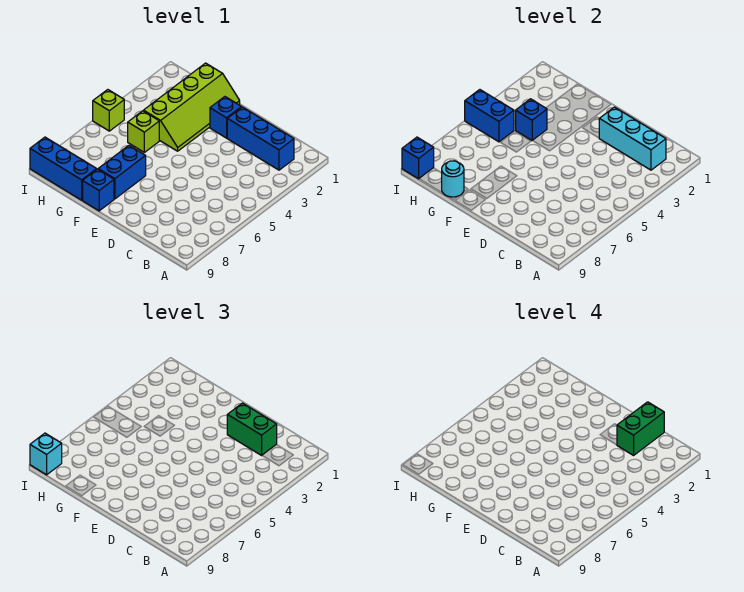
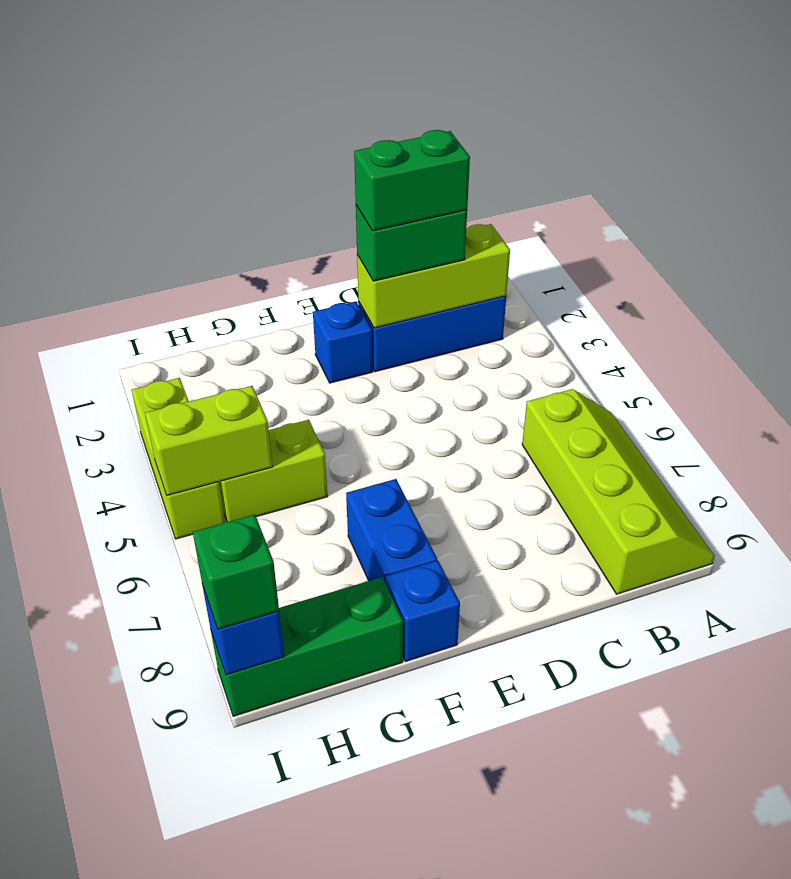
cyan brick B2:D2 level 2 -> lime brick B2:D2 level 2
green brick C1:C2 level 4 -> green brick C2:D2 level 4
lime slope F1:G4 level 1 top G -> lime slope A6:B9 level 1 top B
blue brick G4 level 2 -> none
lime brick G5 level 1 -> lime brick G5:H5 level 1
blue brick G9:I9 level 1 -> green brick G9:I9 level 1
cyan round brick G9 level 2 -> none
blue brick H5:I5 level 2 -> lime brick H5:I5 level 2
lime brick I5 level 1 -> lime brick I3:I5 level 1
cyan brick I9 level 3 -> green brick I9 level 3

